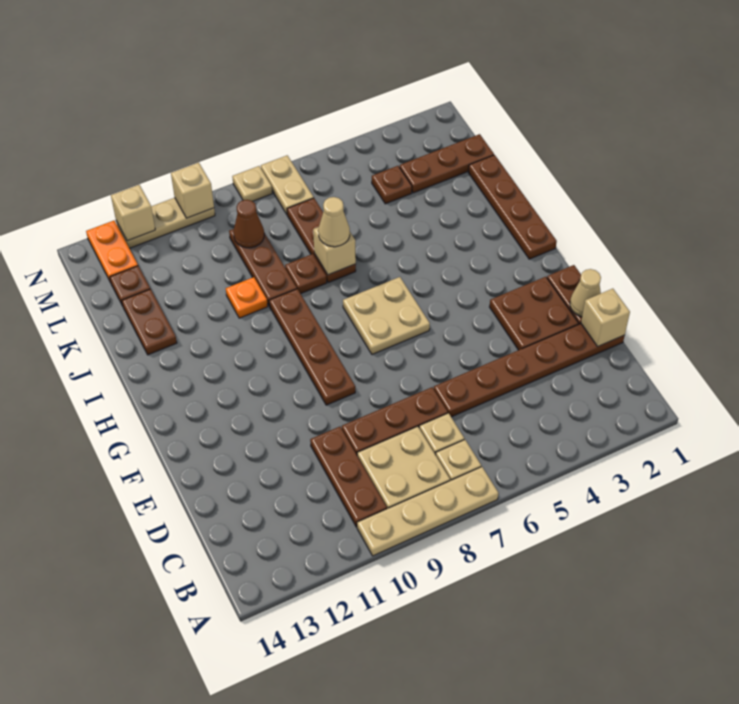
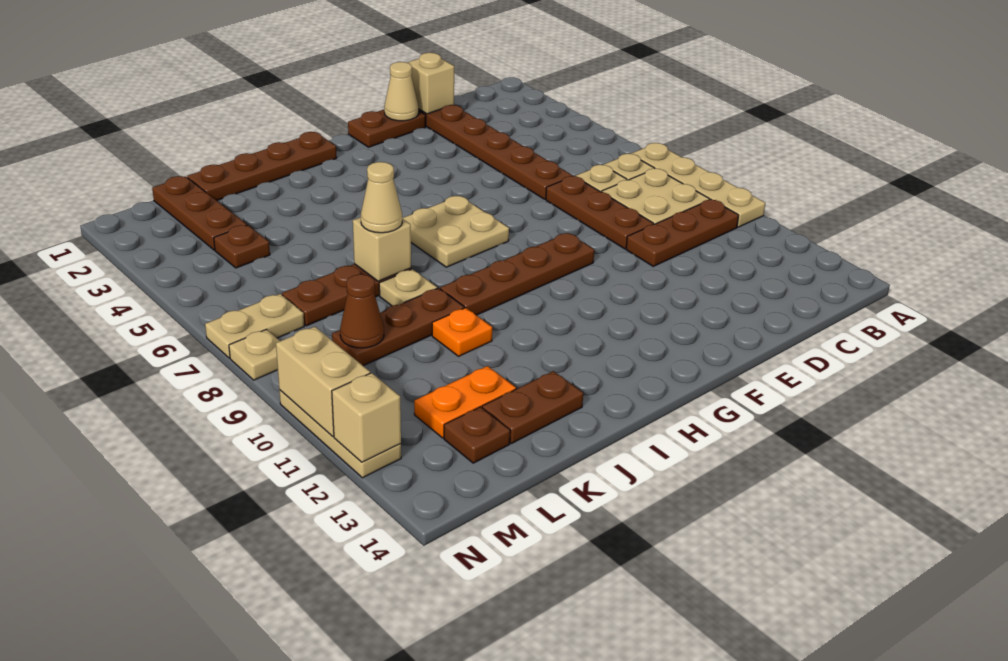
brown plate E2:F3 level 1 -> none
brown plate J8 level 1 -> tan plate J8 level 1
orange plate M13:N13 level 1 -> orange plate K12:L12 level 1
tan brick N10 level 2 -> tan brick N10:N11 level 2

